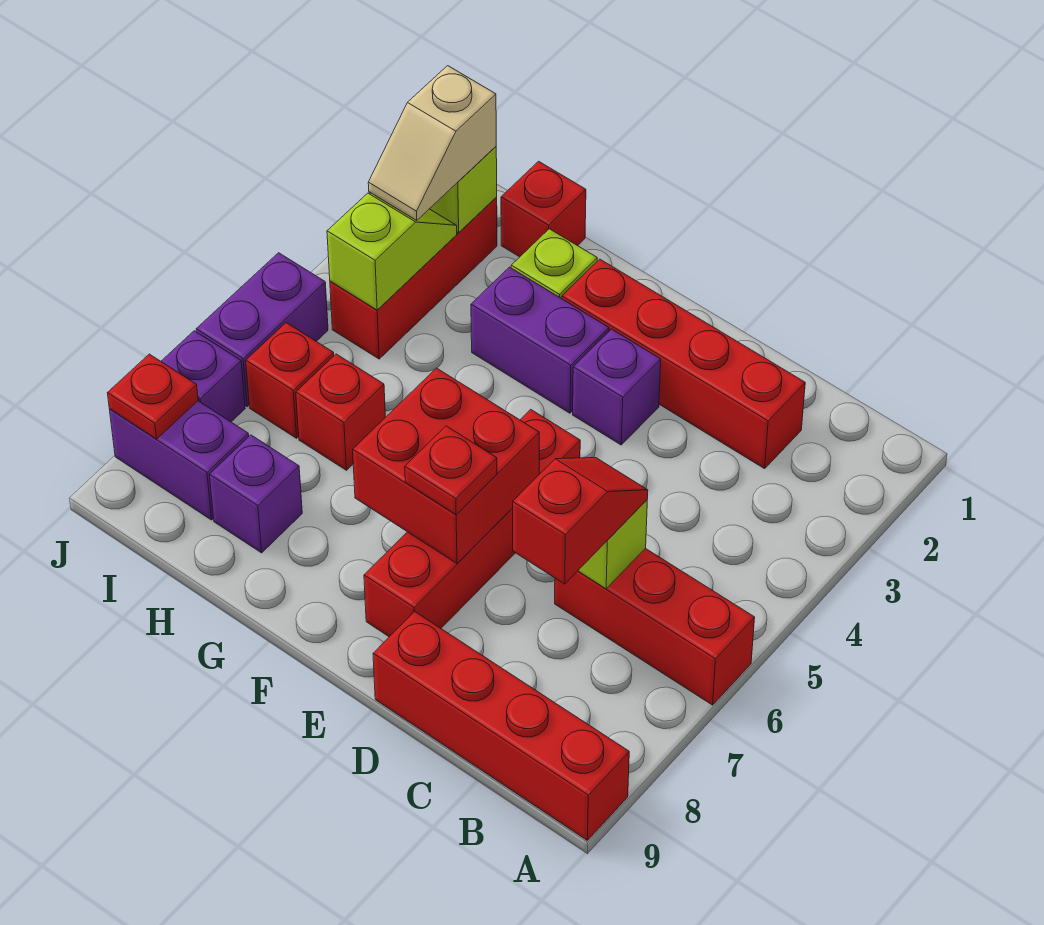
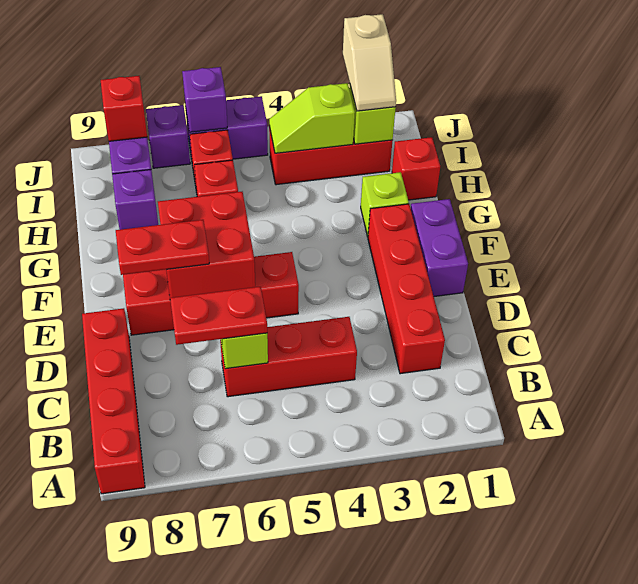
red brick A6:C6 level 1 -> red brick C4:C6 level 1
red slope C6:C7 level 3 top 7 -> red plate C6:C7 level 3
purple brick E3 level 1 -> purple brick J6 level 2
red plate E7 level 3 -> red plate E7:E8 level 3
purple brick F3:G3 level 1 -> purple brick E1:F1 level 1
tan slope I2:I3 level 3 top 2 -> tan slope I2:J2 level 3 top J
lime slope I3:I4 level 2 top 4 -> lime slope I3:I4 level 2 top 3
red plate J8 level 2 -> red brick J8 level 2

